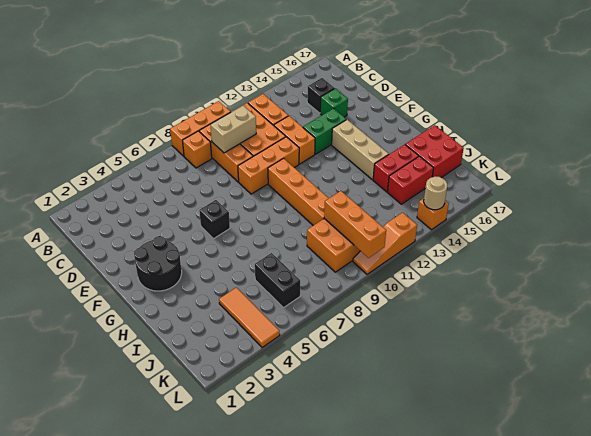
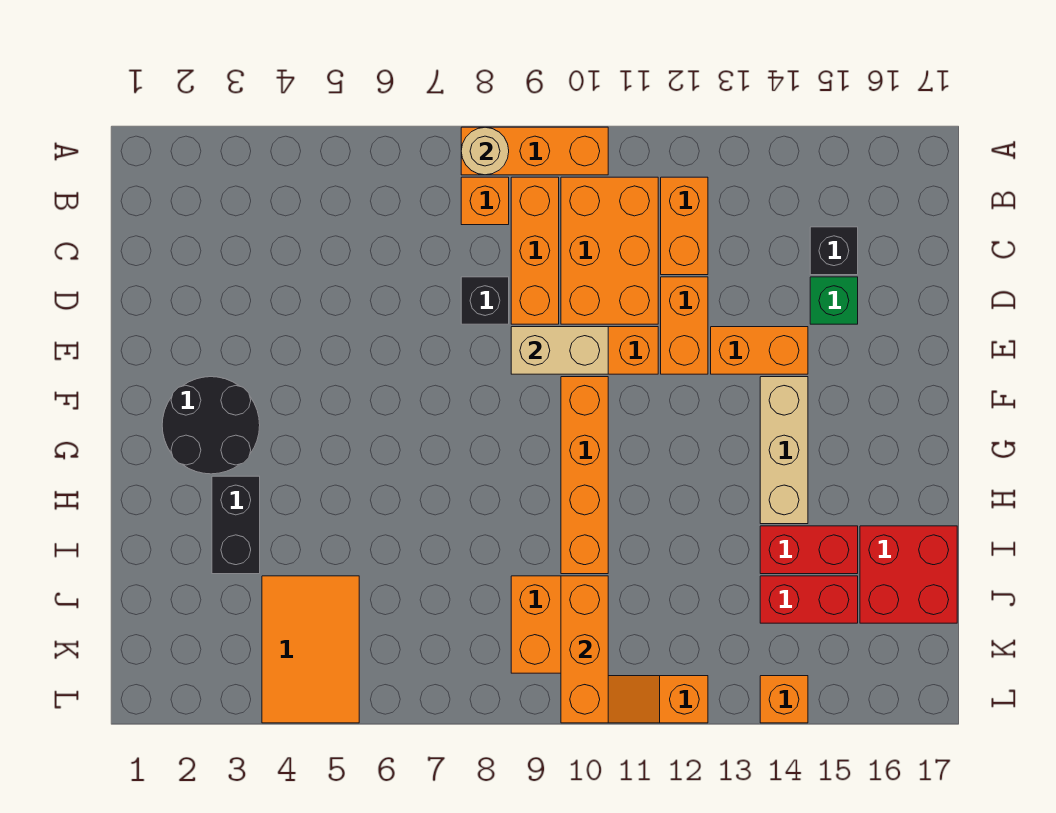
tan brick C9:C10 level 2 -> tan brick E9:E10 level 2
green brick E13:E14 level 1 -> orange brick E13:E14 level 1
black brick F6 level 1 -> black brick D8 level 1
orange tile J4:L4 level 1 -> orange tile J4:L5 level 1
black brick J6:K6 level 1 -> black brick H3:I3 level 1
tan round brick L14 level 2 -> tan round brick A8 level 2

